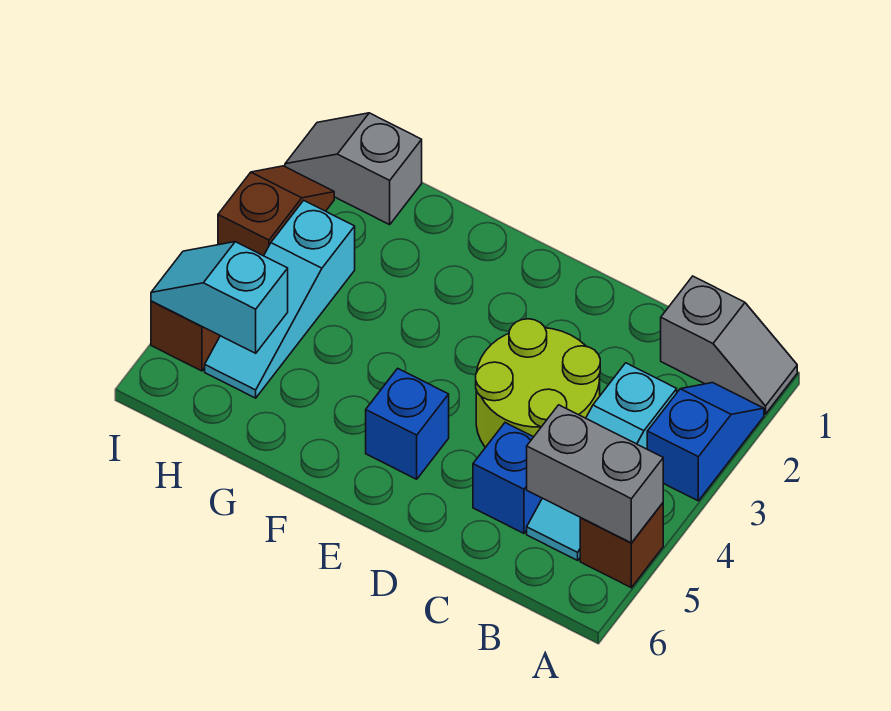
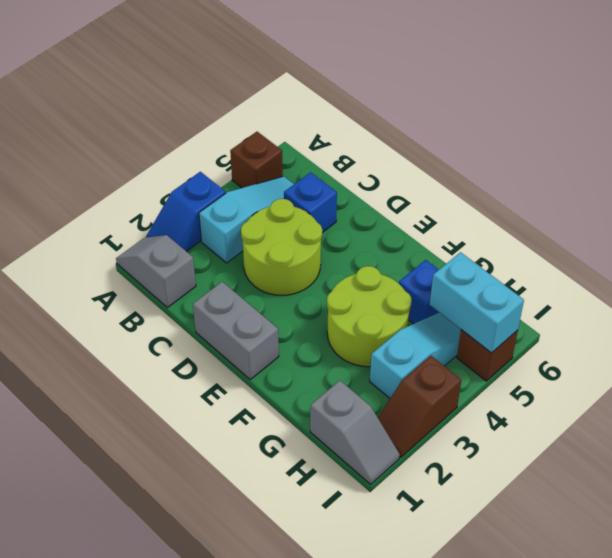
grey brick A5:B5 level 2 -> grey brick D1:E1 level 1
blue brick E5 level 1 -> blue brick G5 level 1
none -> lime round brick F3:G4 level 1
cyan slope H5:I5 level 2 top H -> cyan brick H5:I5 level 2

